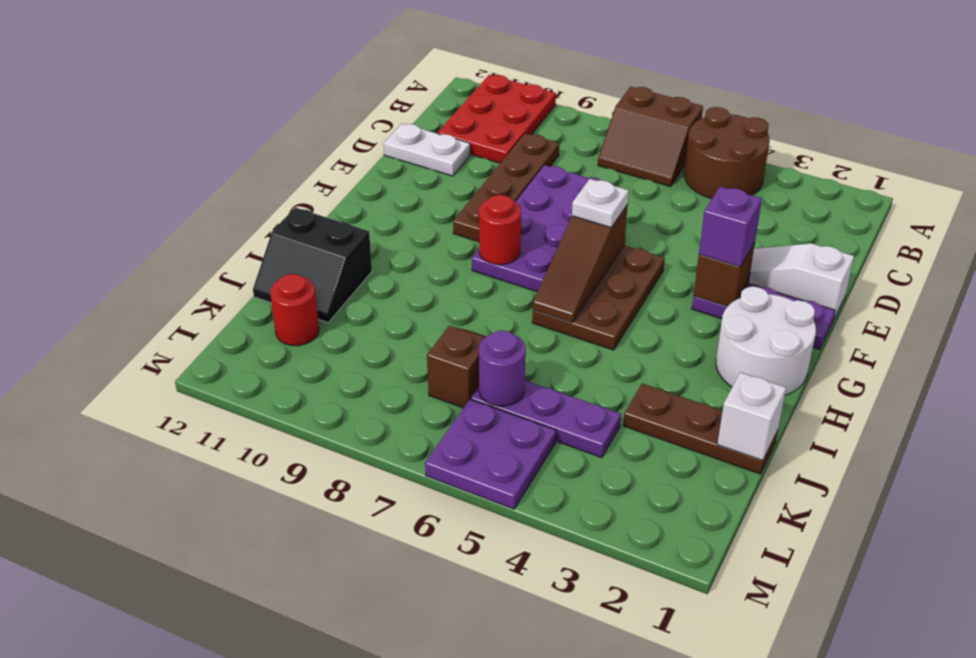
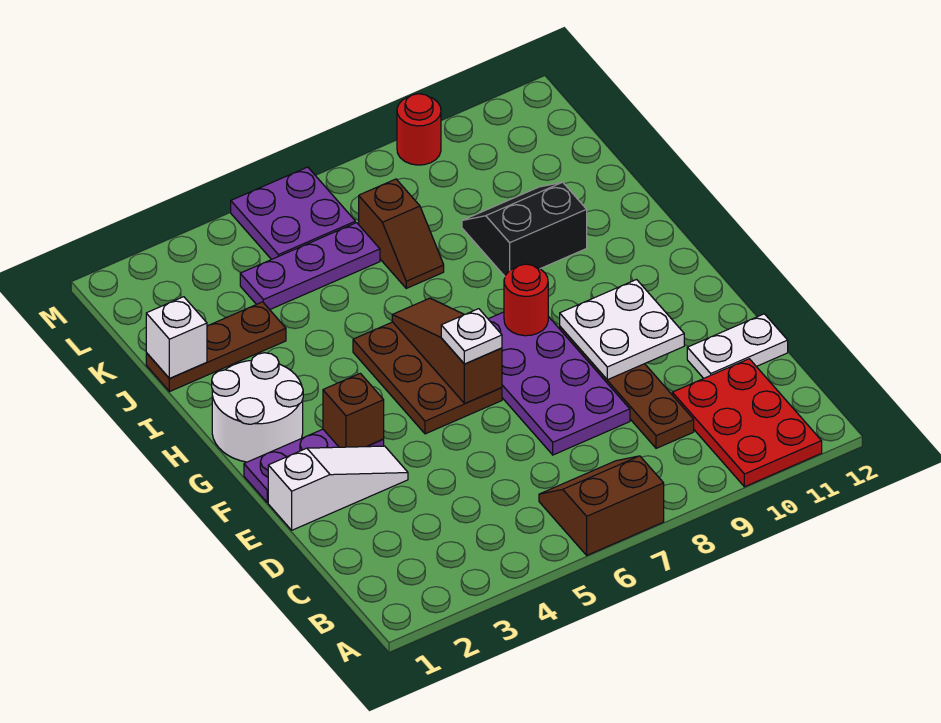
brown round brick A4:B5 level 1 -> none
none -> white plate E9:F10 level 2
purple brick F3 level 3 -> none
black slope I11:J12 level 1 top I -> black slope I9:J10 level 1 top I
purple round brick K6 level 2 -> none
red round brick K11 level 1 -> red round brick M9 level 1

